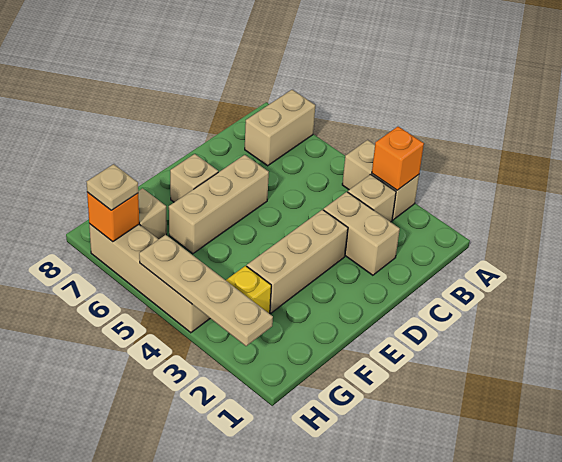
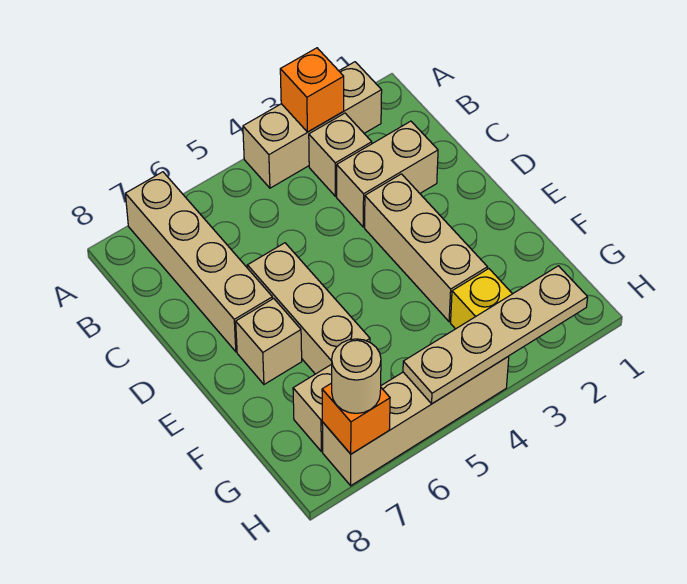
tan brick A3:A4 level 1 -> tan brick A2:A4 level 1
tan brick A7:B7 level 1 -> tan brick A7:D7 level 1
tan plate H7 level 3 -> tan round brick H7 level 3

